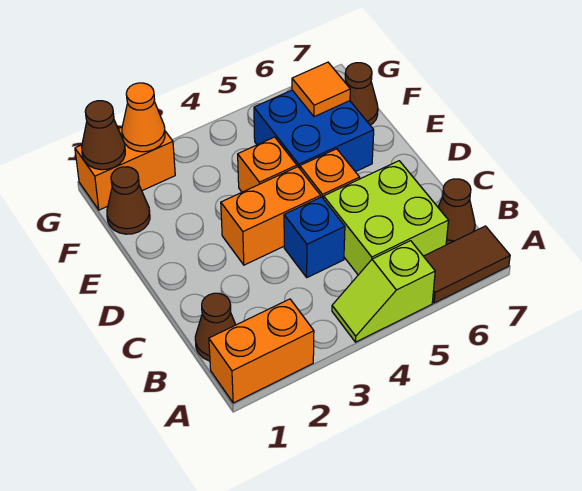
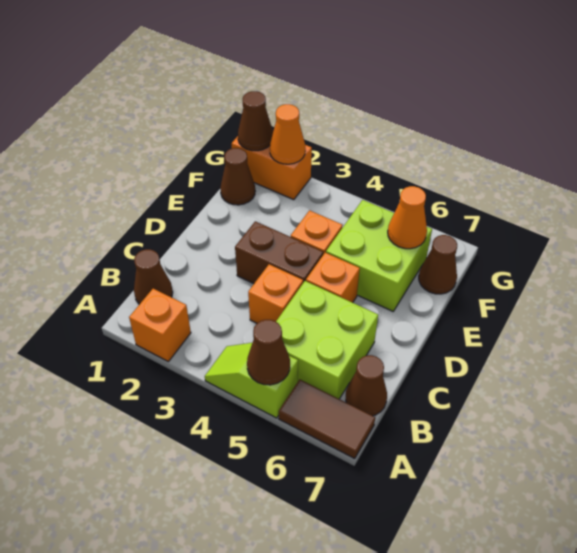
orange brick A1:A2 level 1 -> orange brick A2 level 1
none -> brown cone A5 level 2
blue brick C4 level 1 -> orange brick C4 level 1
orange brick D3:D4 level 1 -> brown brick D3:D4 level 1
blue brick E5:F6 level 1 -> lime brick E5:F6 level 1
orange tile F6 level 2 -> orange cone F6 level 2

